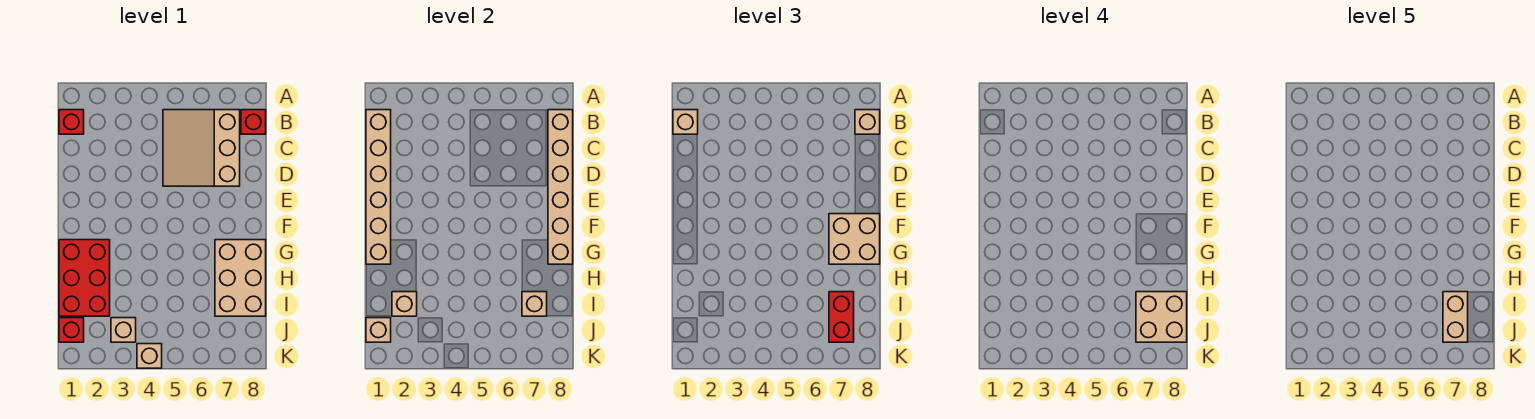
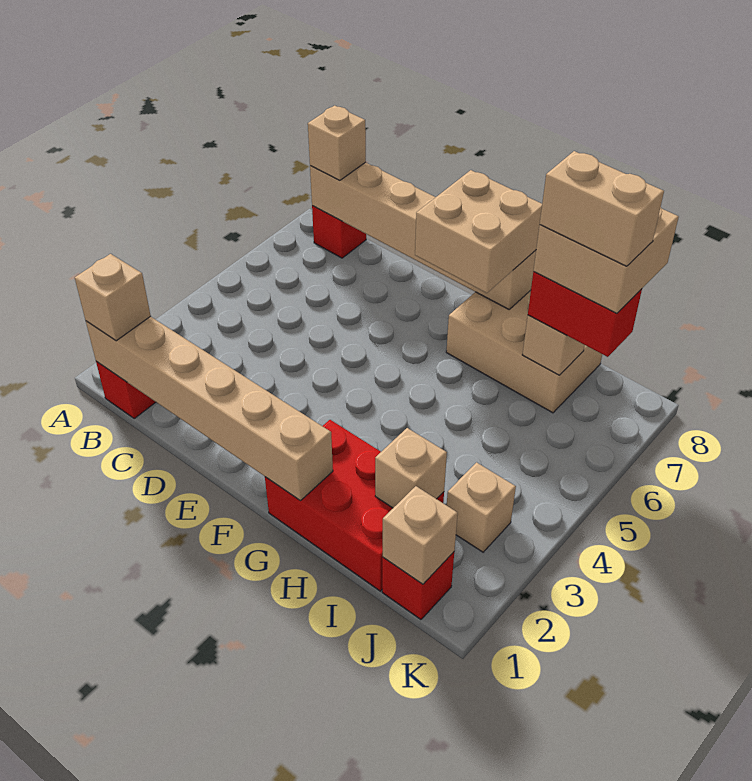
tan slope B5:D7 level 1 top 7 -> none
tan brick K4 level 1 -> none

